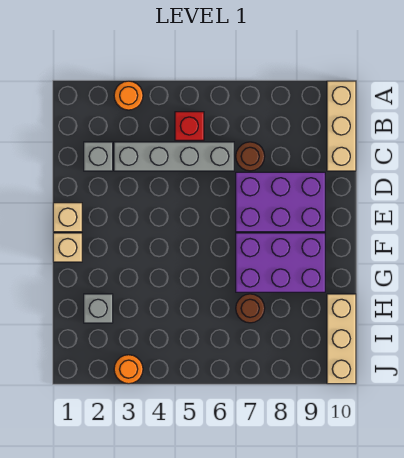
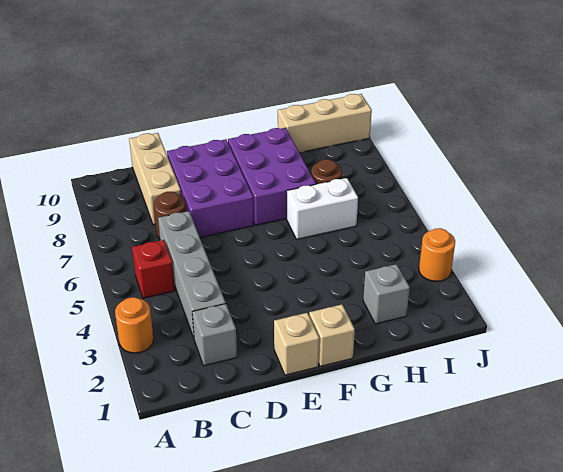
tan brick A10:C10 level 1 -> tan brick C8:C10 level 1
none -> white brick G6:H6 level 1

